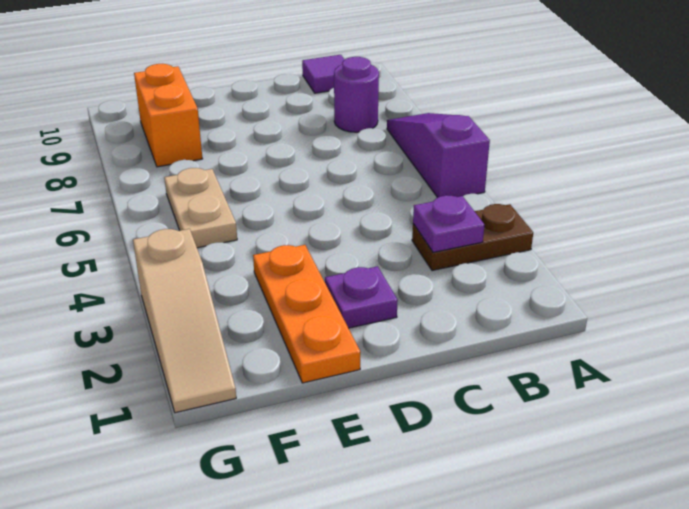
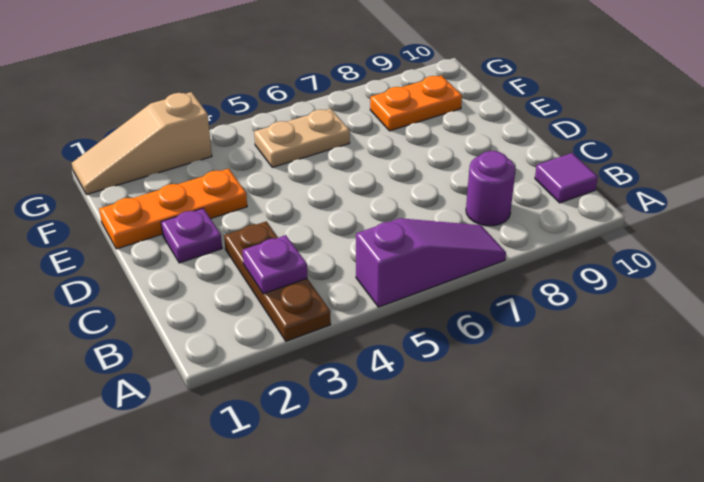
brown plate A3:B3 level 1 -> brown plate A3:C3 level 1
orange brick F8:F9 level 1 -> orange plate F8:F9 level 1

